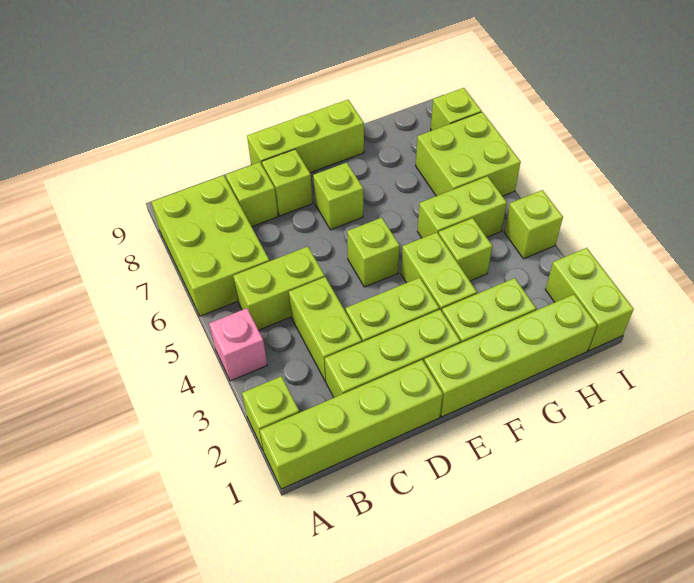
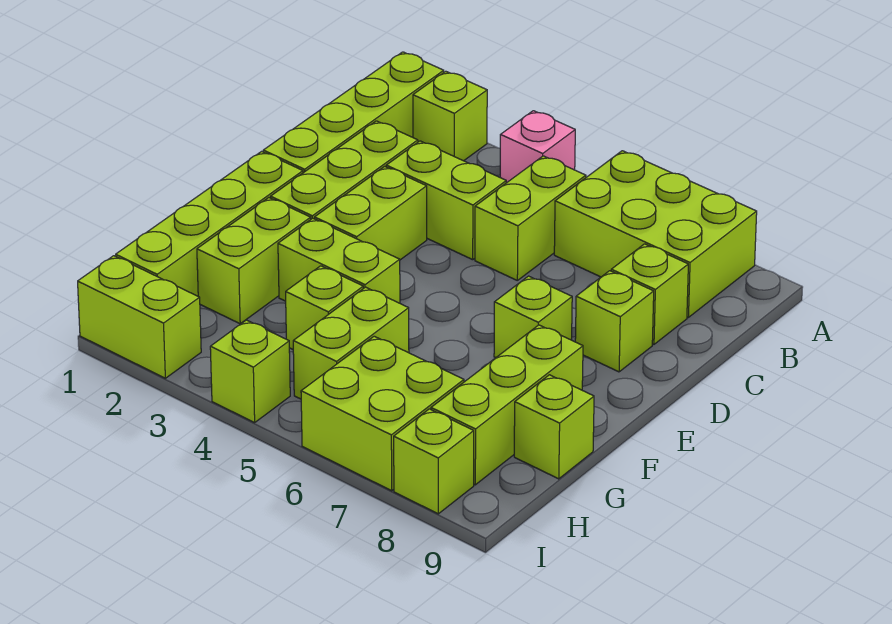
lime brick D9:F9 level 1 -> lime brick F8:H8 level 1
lime brick E5 level 1 -> lime brick G9 level 1

